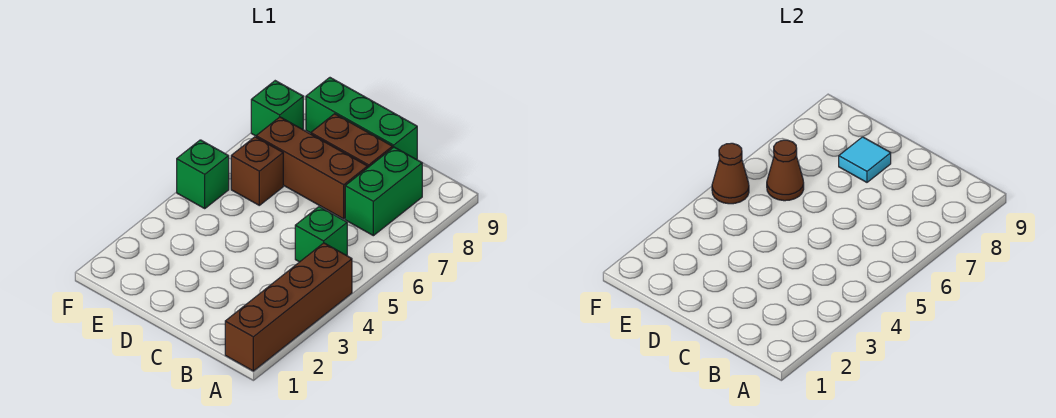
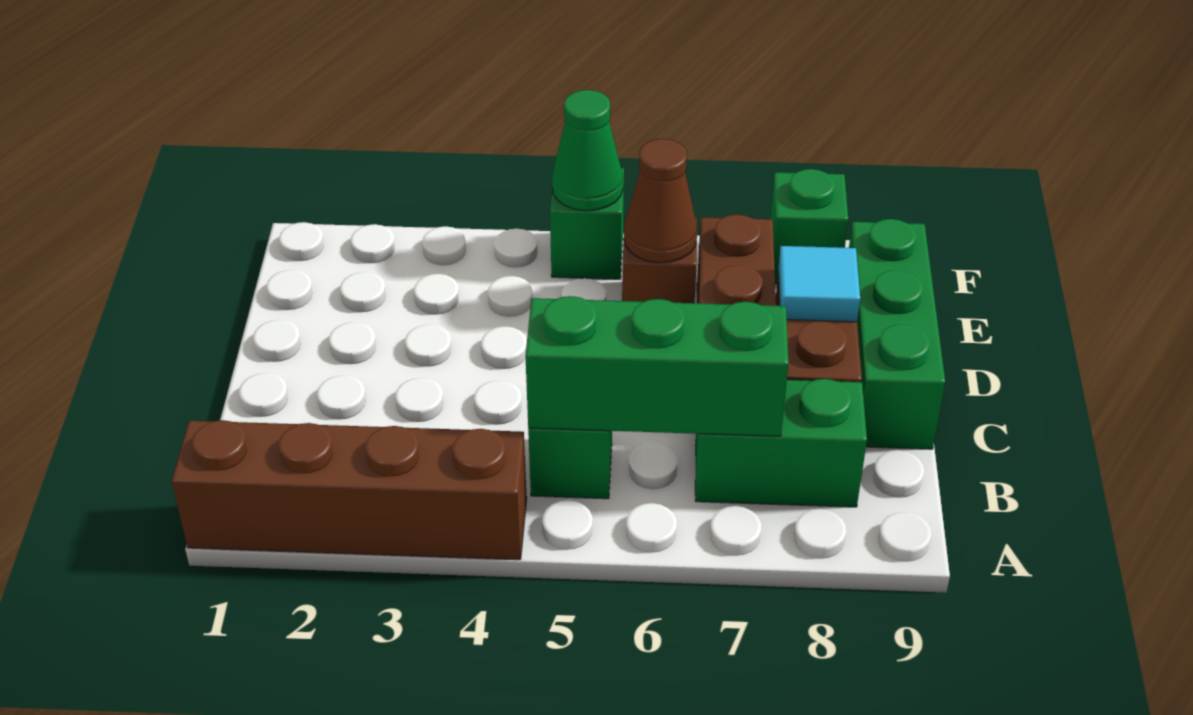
none -> green brick B5:B7 level 2
brown cone F5 level 2 -> green cone F5 level 2

